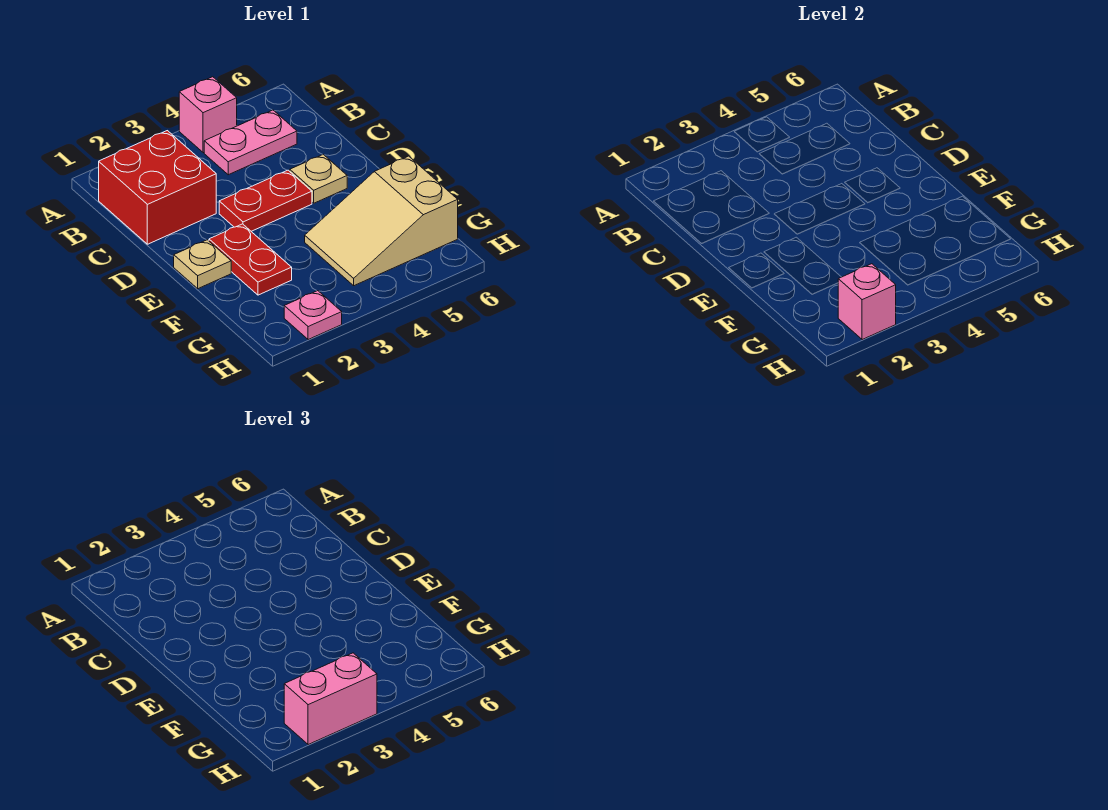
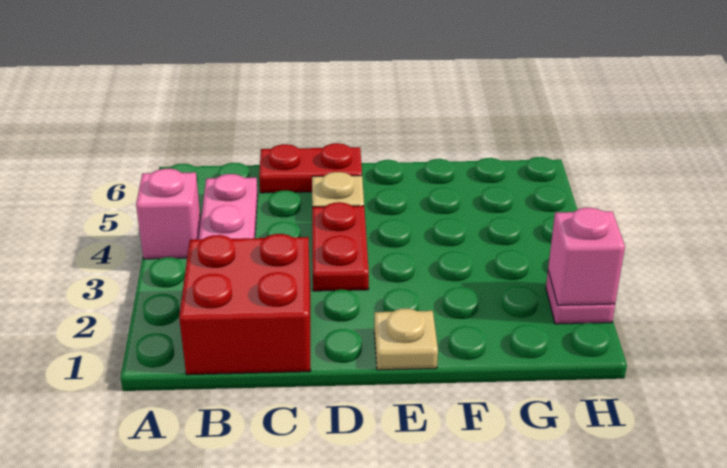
red plate E2:F2 level 1 -> red plate C6:D6 level 1
tan slope F4:G6 level 1 top 6 -> none
pink brick H2:H3 level 3 -> none

